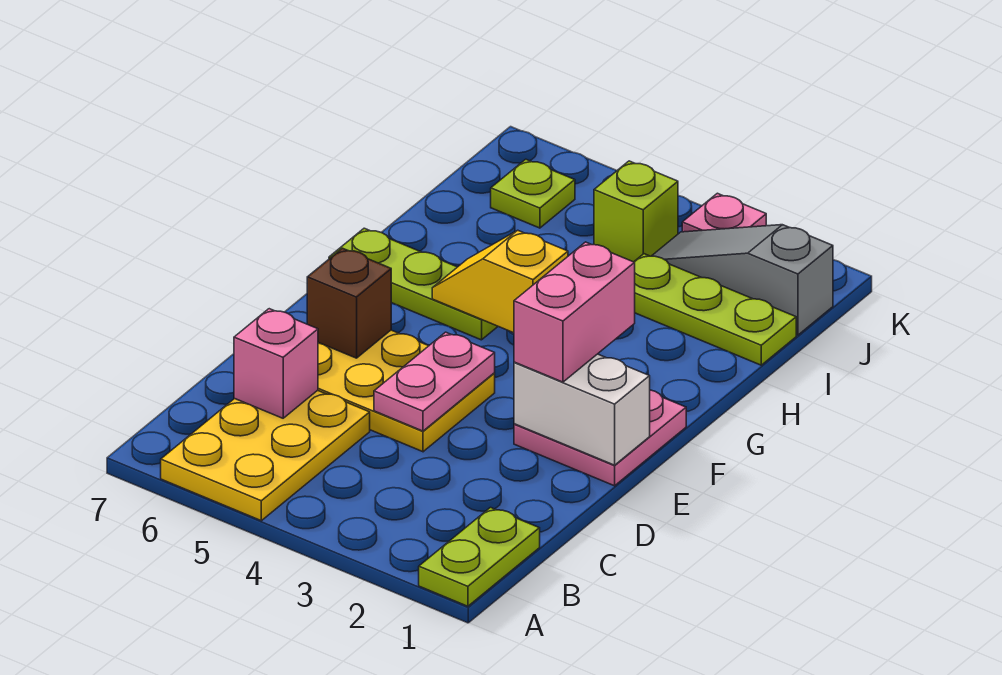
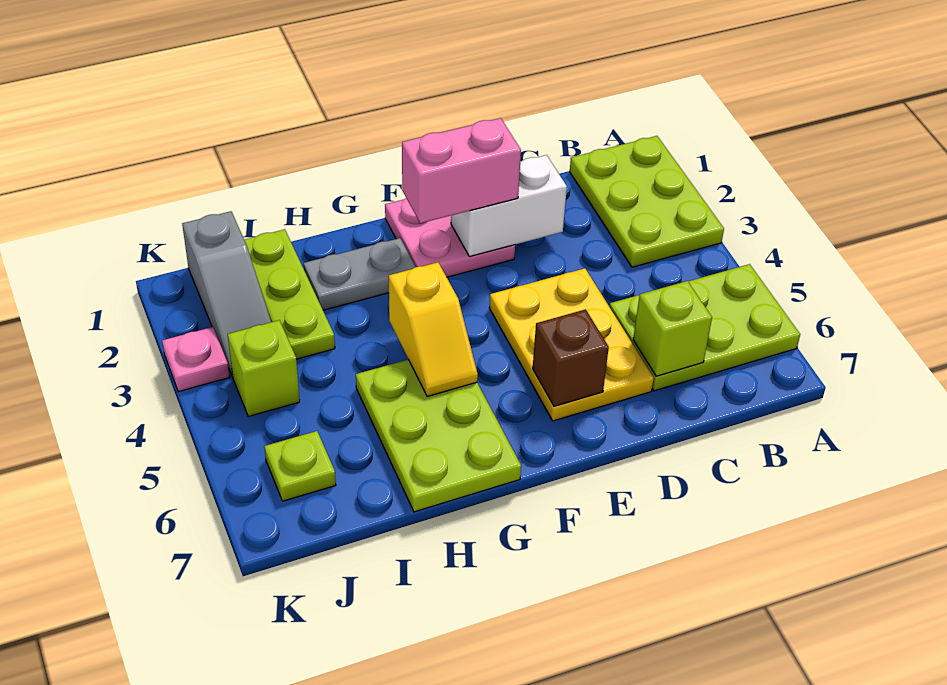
lime plate A1:B1 level 1 -> lime plate A1:B3 level 1
yellow plate A5:C6 level 1 -> lime plate A5:C6 level 1
pink brick C6 level 2 -> lime brick C6 level 2
pink plate D4:E4 level 2 -> none
white brick E1:E2 level 2 -> white brick D2:E2 level 2
none -> grey plate G2:H2 level 1
lime plate G5:G7 level 1 -> lime plate G5:H7 level 1

